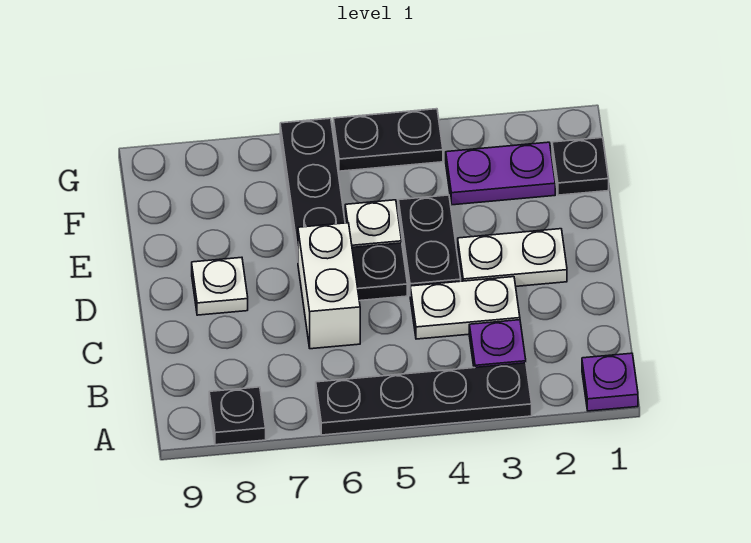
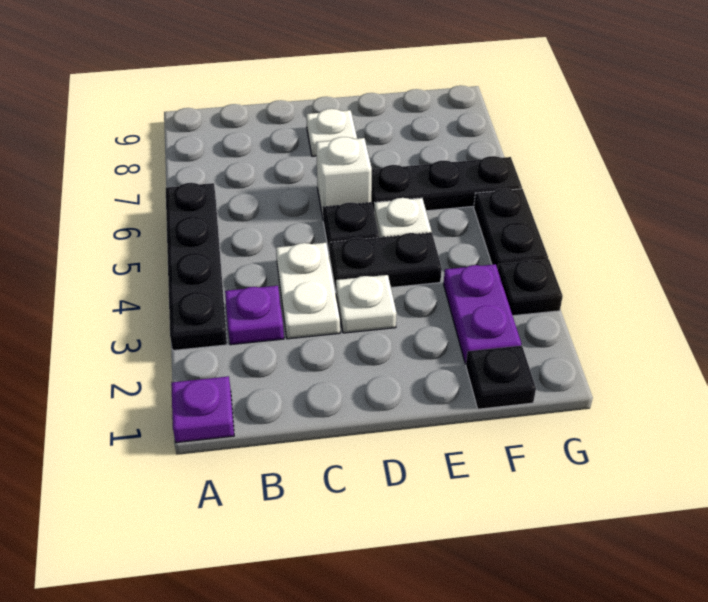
black plate A8 level 1 -> black plate G3 level 1
white brick C6:D6 level 1 -> white brick D6 level 1
white plate D2:D3 level 1 -> white plate D3 level 1

